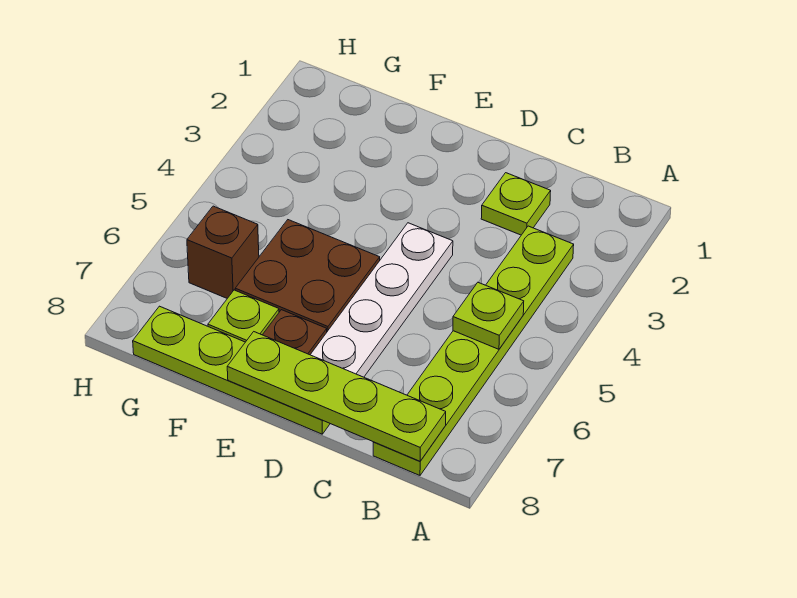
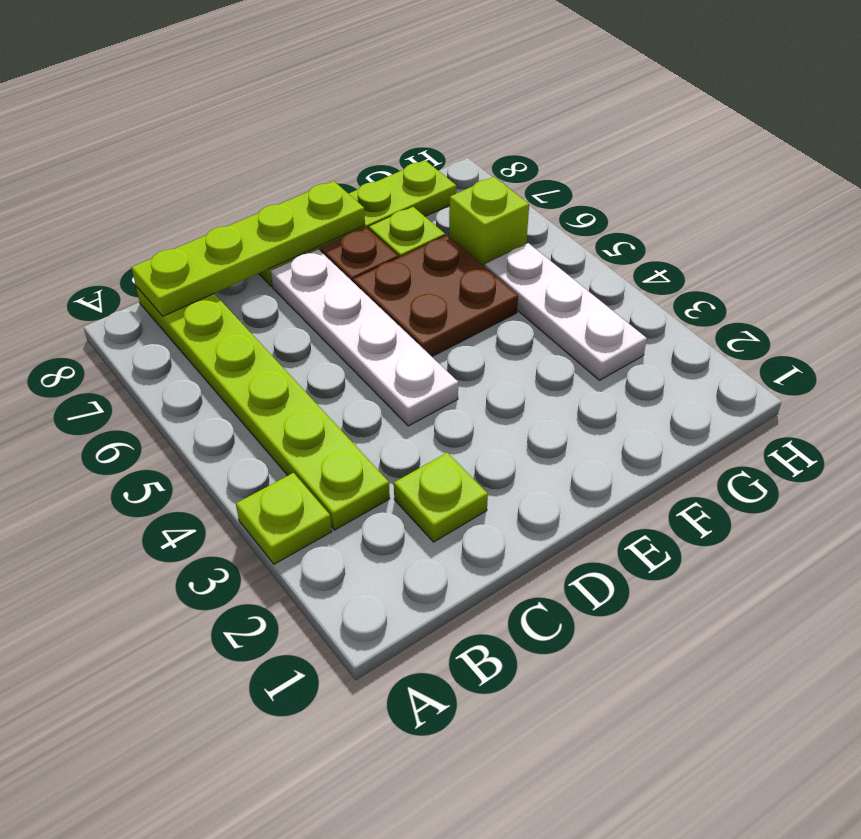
lime plate B5 level 2 -> lime plate A3 level 1
none -> white plate G3:G5 level 1
brown brick G6 level 1 -> lime brick G6 level 1

